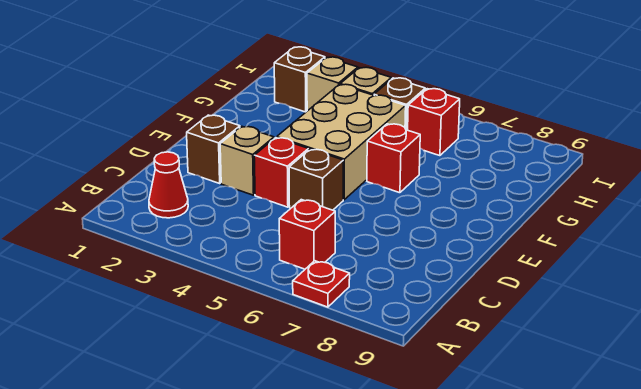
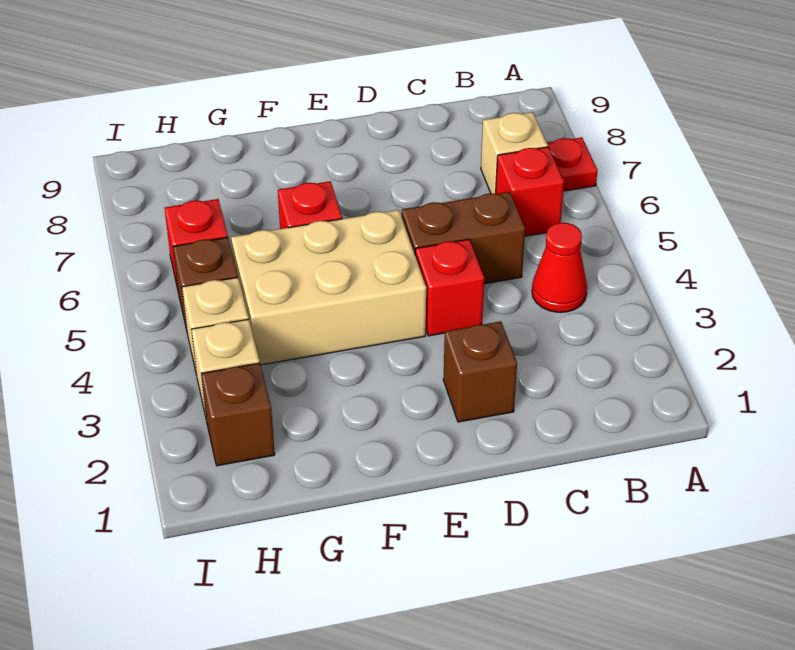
red cone B2 level 1 -> red cone B4 level 1
tan brick D3 level 1 -> tan brick B7 level 1
brown brick D5 level 1 -> brown brick C5:D5 level 1

